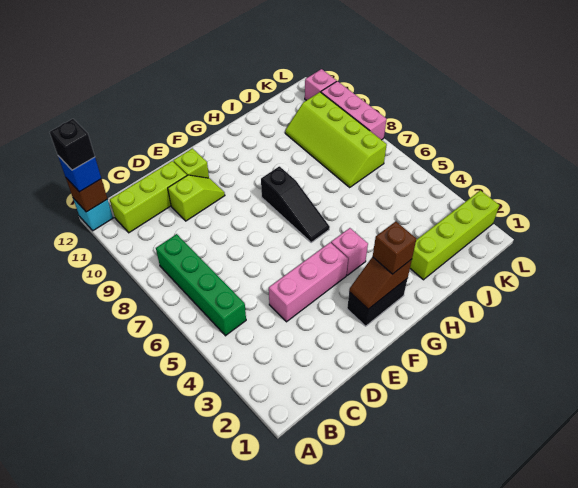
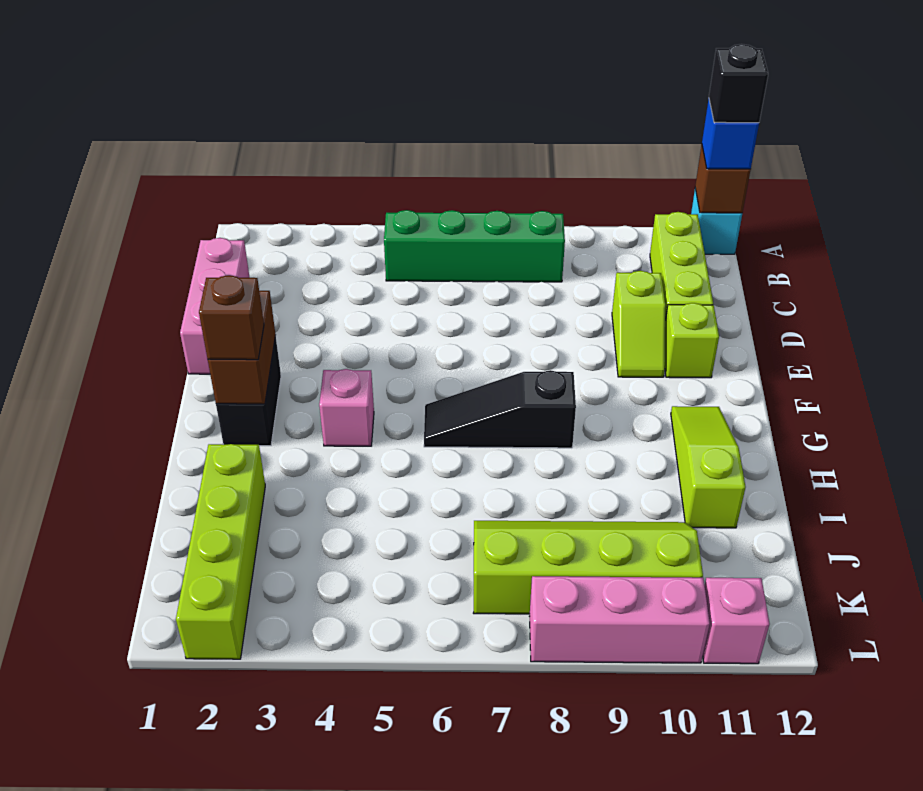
pink brick D4:F4 level 1 -> pink brick C1:E1 level 1
brown slope F2:G2 level 2 top G -> brown brick F2:G2 level 2
none -> lime slope G11:I11 level 1 top I

